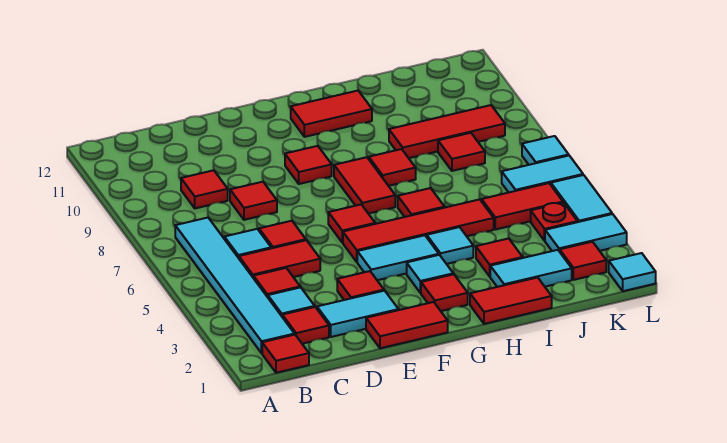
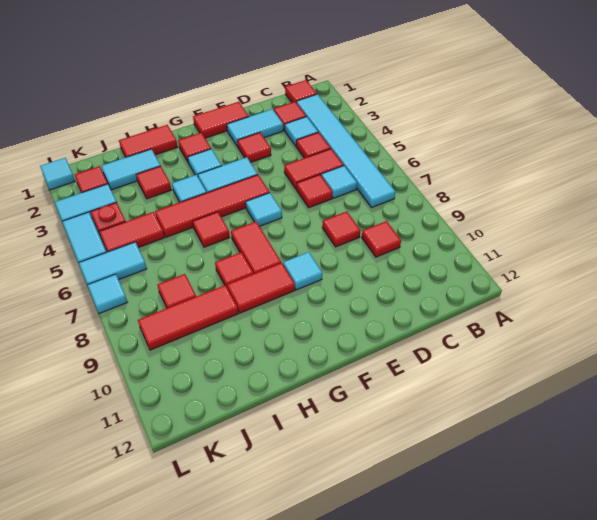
red tile F6 level 1 -> cyan tile F6 level 1
red tile F9 level 1 -> cyan tile F9 level 1
red tile G11:H11 level 1 -> red tile G9:H9 level 1

